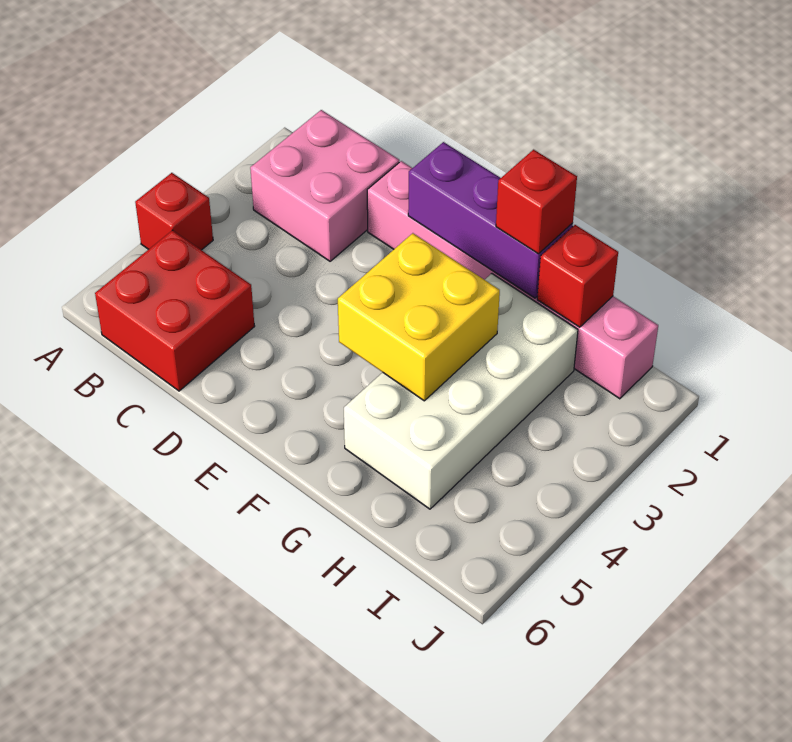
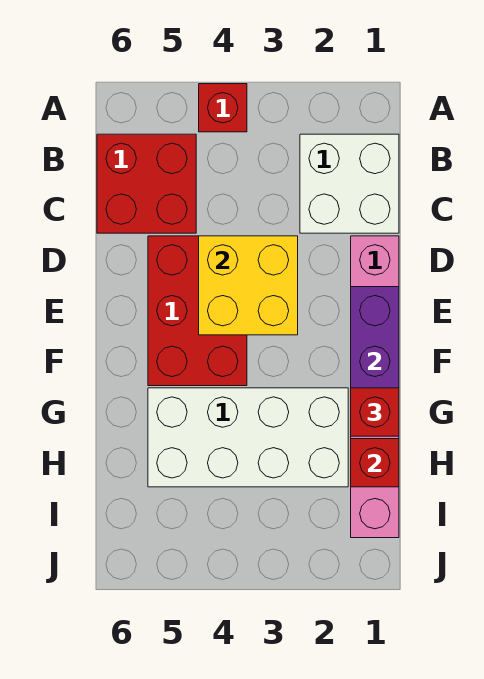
pink brick B1:C2 level 1 -> white brick B1:C2 level 1
none -> red brick D4:F5 level 1
yellow brick F3:G4 level 2 -> yellow brick D3:E4 level 2

